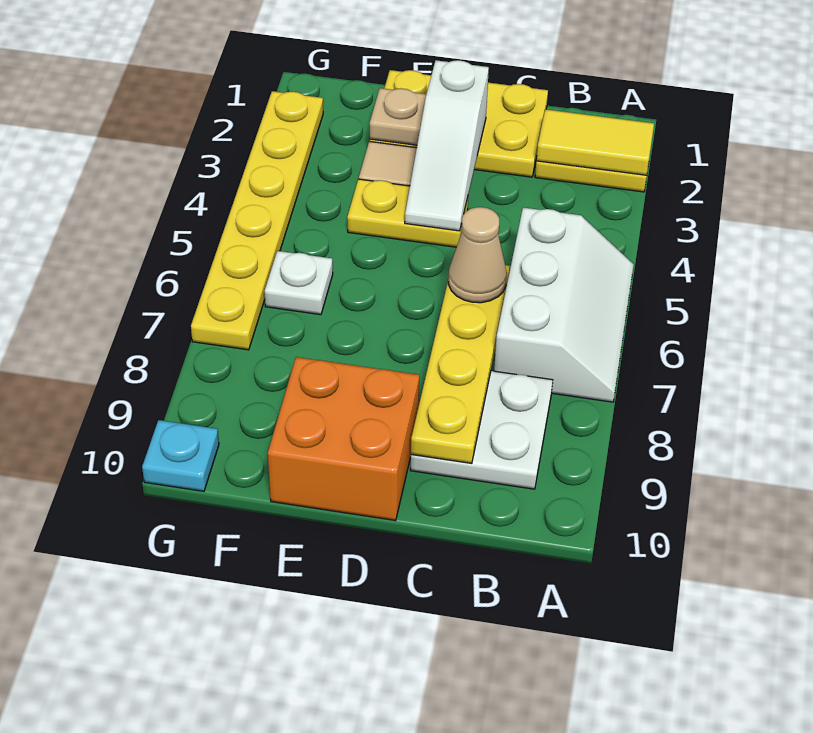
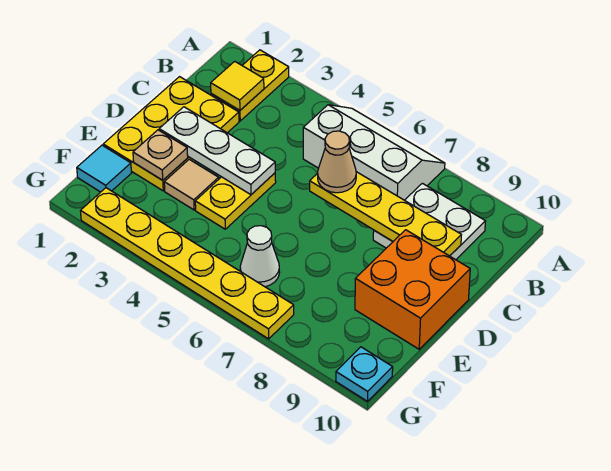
yellow tile A2:B2 level 2 -> yellow tile B2 level 2
white slope D2:D4 level 2 top 2 -> white plate D2:D4 level 2
none -> cyan tile F1 level 1
white plate F6 level 1 -> white cone F6 level 1

